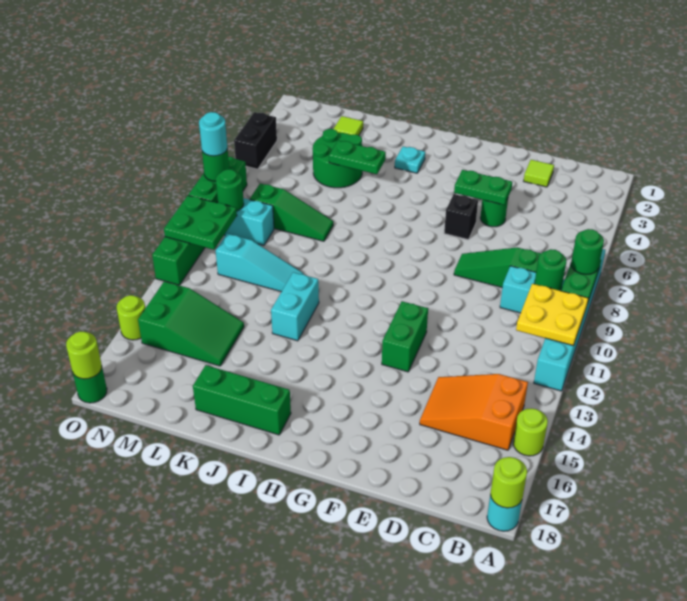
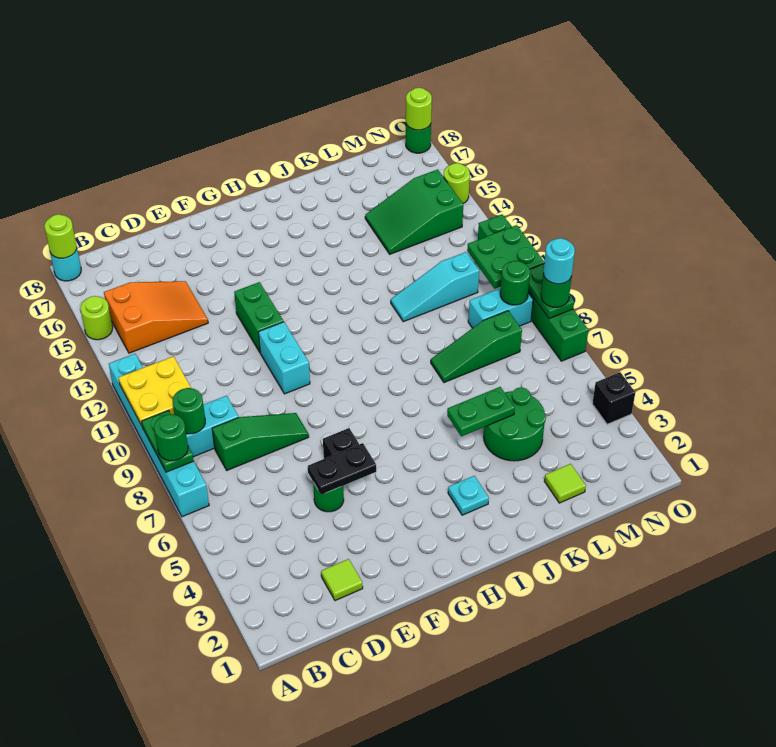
green plate E5:F5 level 2 -> black plate E5:F5 level 2
green brick I17:K17 level 1 -> none
cyan brick J12:J13 level 1 -> cyan brick F10:F11 level 1
black brick O4:O5 level 1 -> black brick O4 level 1

